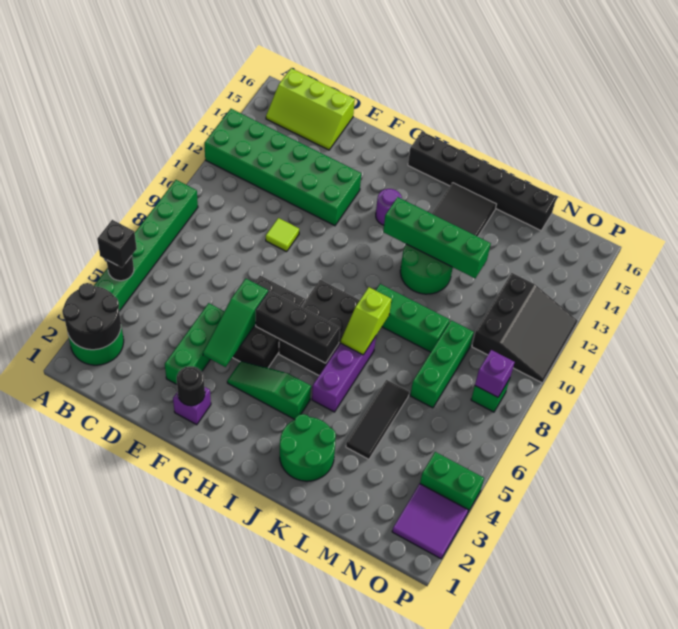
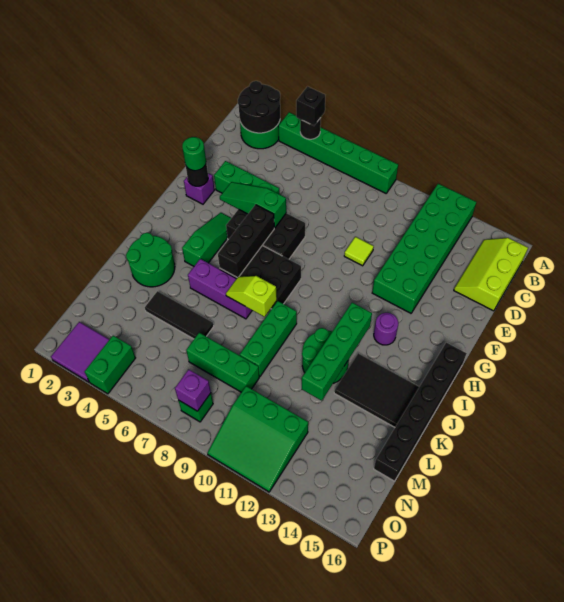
none -> green round brick F2 level 3
black slope N10:P12 level 1 top N -> green slope N10:P12 level 1 top N

